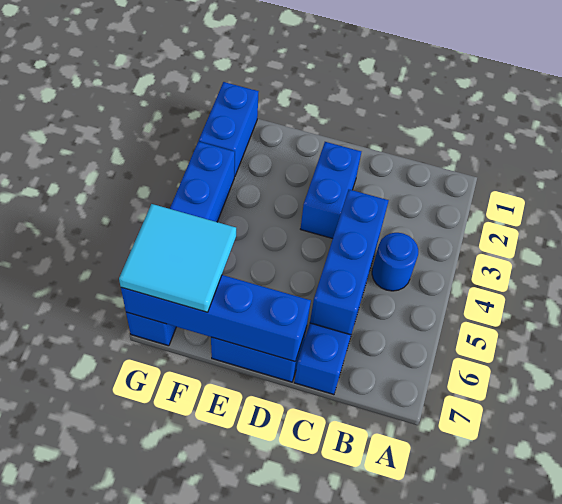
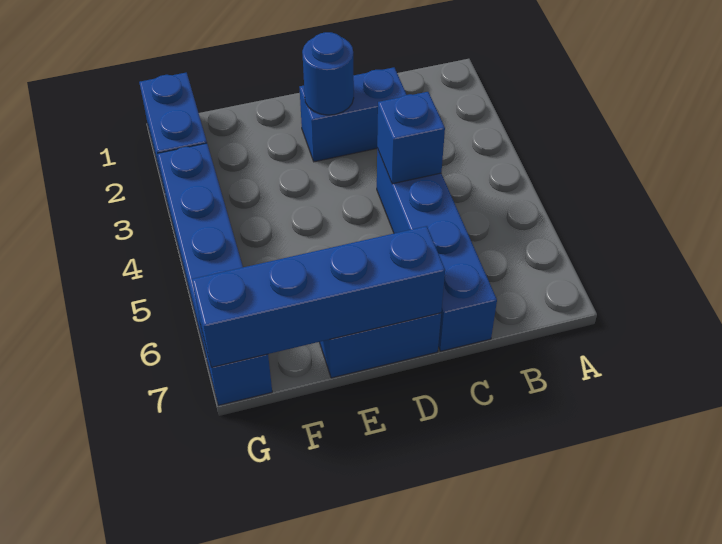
blue round brick B4 level 1 -> blue round brick D2 level 2
blue brick C4:C6 level 2 -> blue brick C4 level 2
blue brick D2:D3 level 1 -> blue brick C2:D2 level 1
cyan tile F6:G7 level 3 -> none

